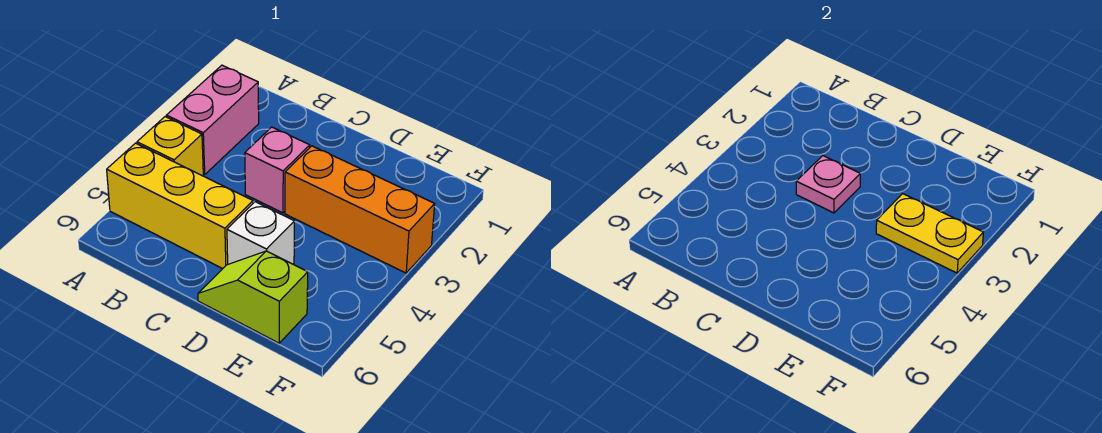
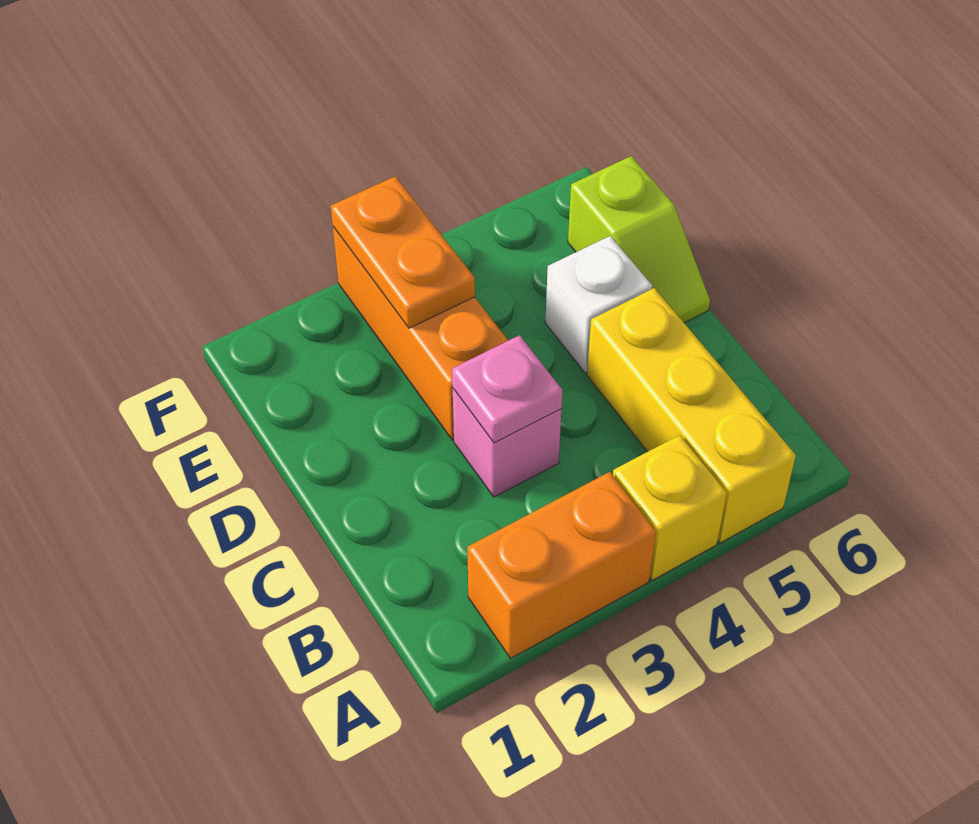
pink brick A2:A3 level 1 -> orange brick A2:A3 level 1
yellow plate E3:F3 level 2 -> orange plate E3:F3 level 2

